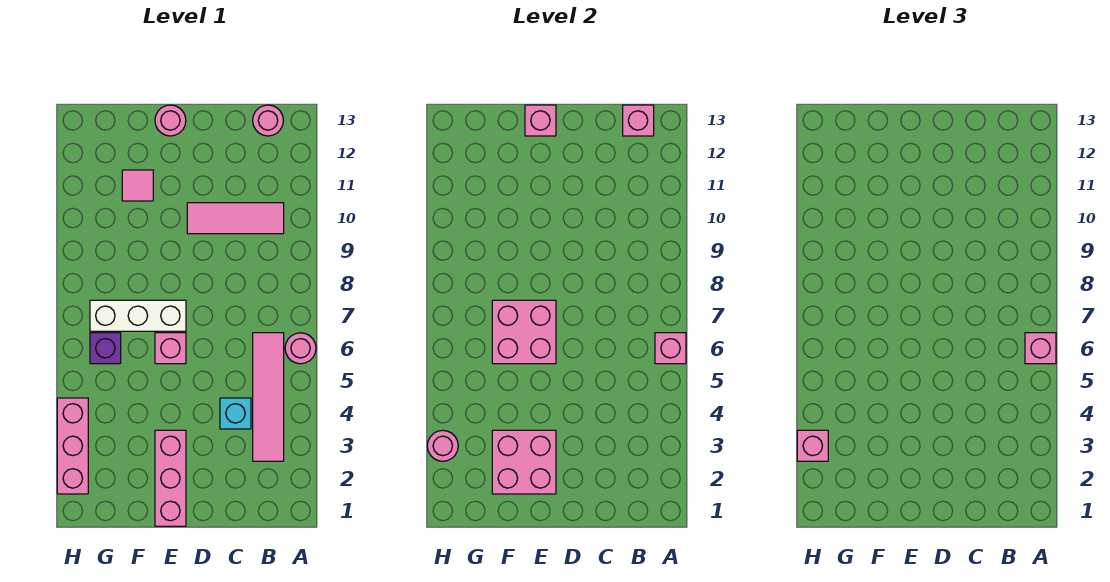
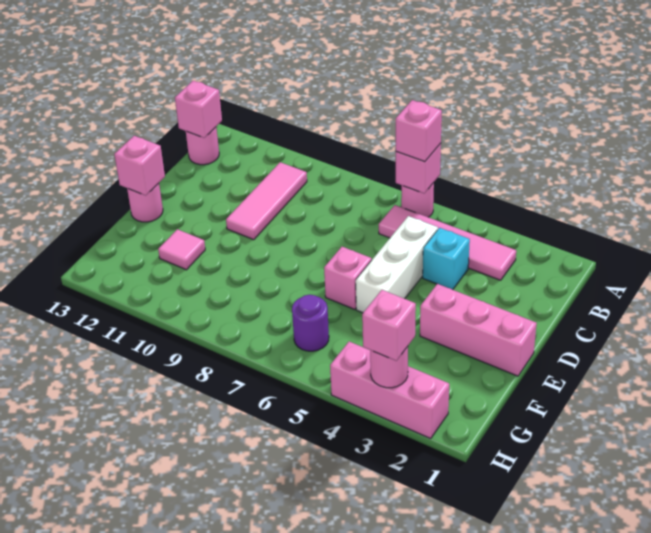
pink brick E2:F3 level 2 -> none
pink brick E6:F7 level 2 -> none
white brick E7:G7 level 1 -> white brick C5:E5 level 1
purple brick G6 level 1 -> purple round brick G6 level 1

